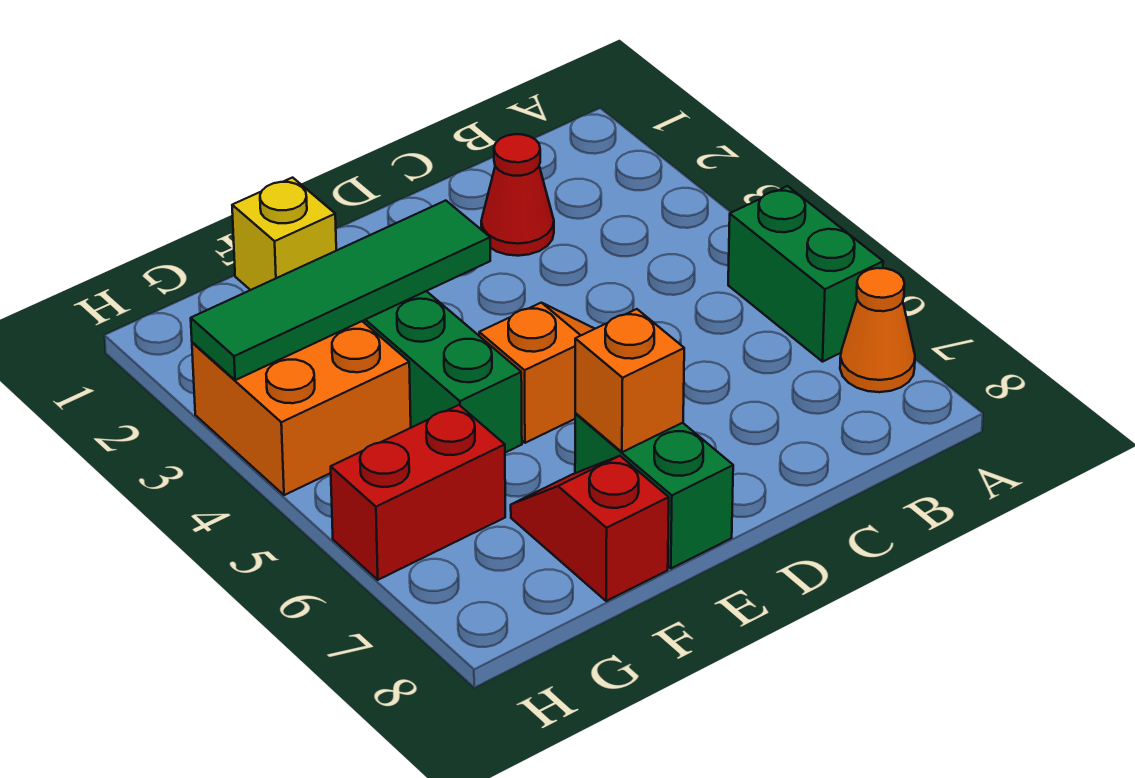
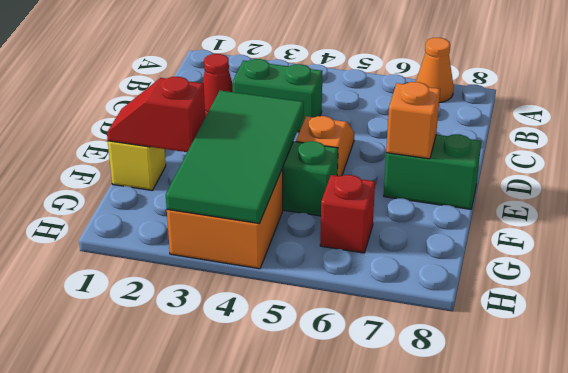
green brick A5:A6 level 1 -> green brick C3:C4 level 1
green tile E3:H3 level 2 -> green tile E3:H4 level 2
red slope F7:F8 level 1 top 8 -> red slope F1:F2 level 2 top 2
red brick G6:H6 level 1 -> red brick G6 level 1

